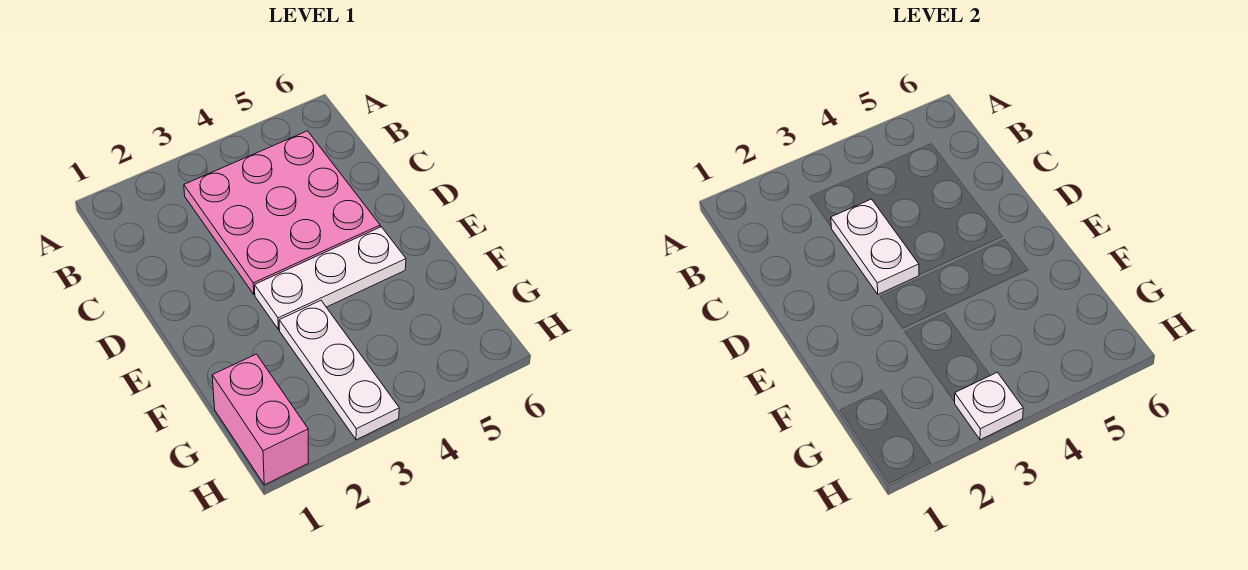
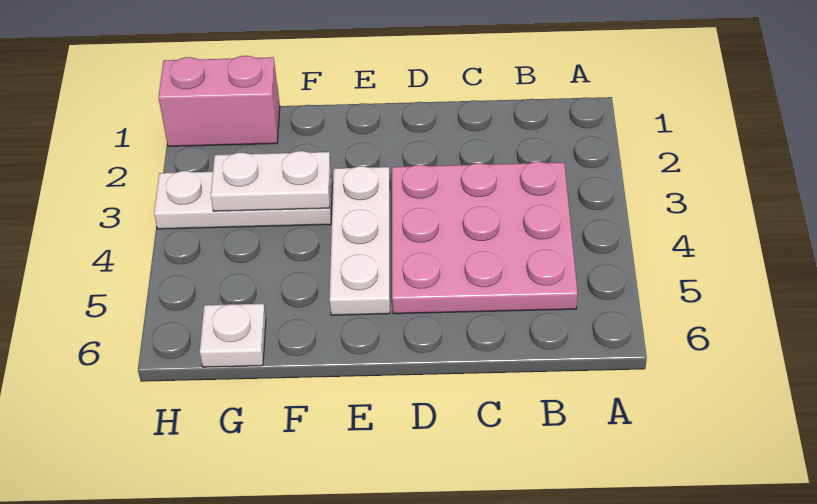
white plate C3:D3 level 2 -> white plate F3:G3 level 2
white plate H3 level 2 -> white plate G6 level 1

